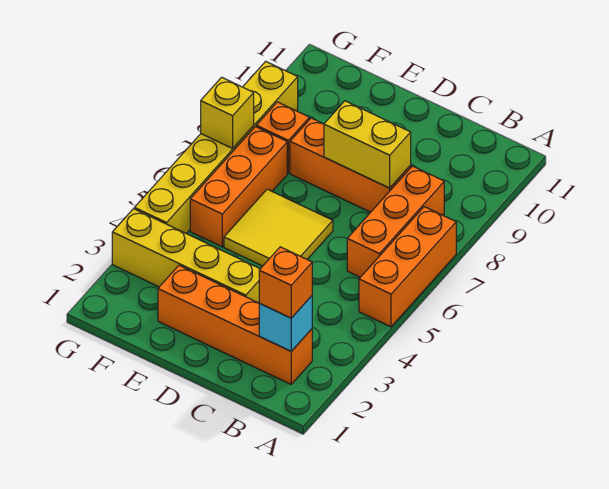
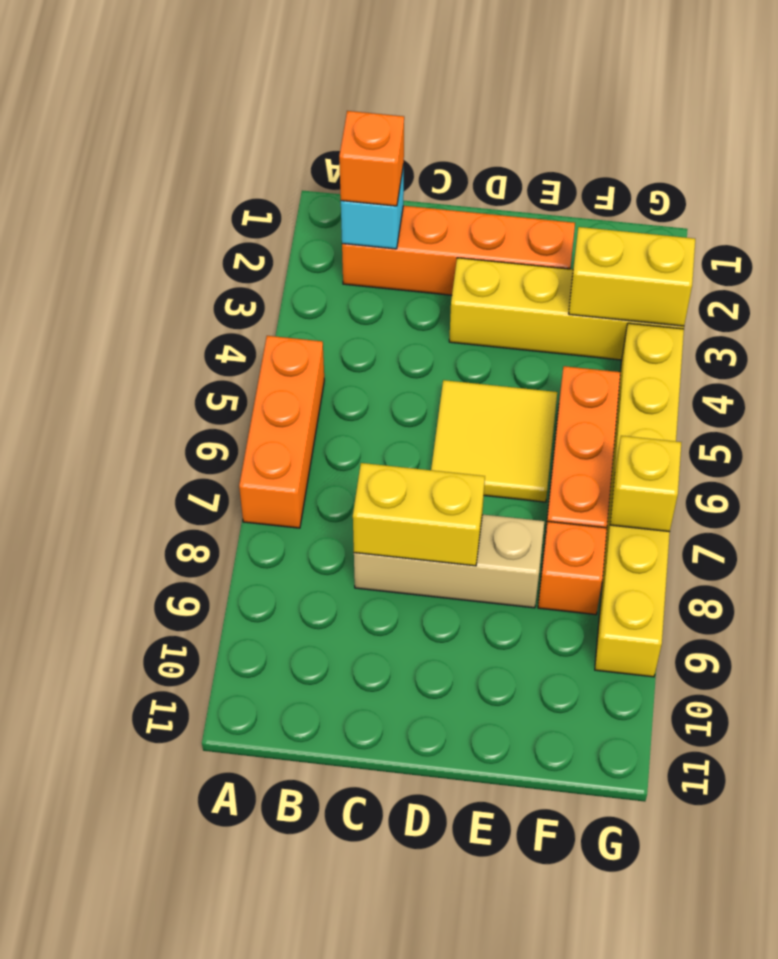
orange brick B6:B8 level 1 -> none
orange brick C8:E8 level 1 -> tan brick C8:E8 level 1
none -> yellow brick F3:G3 level 2

